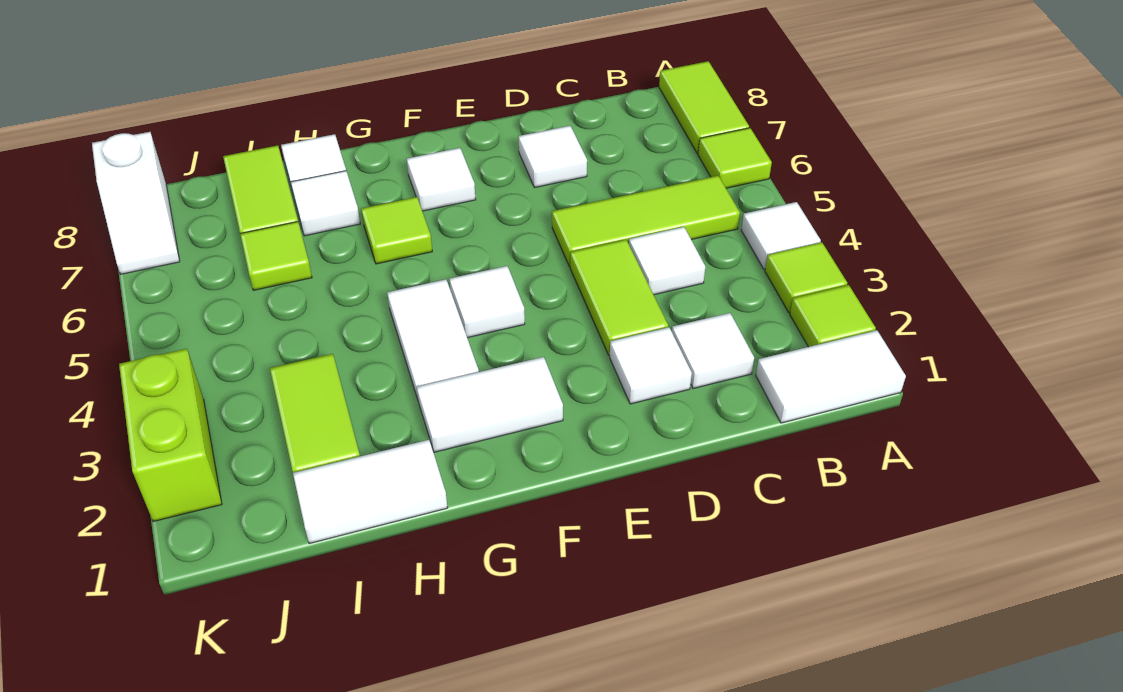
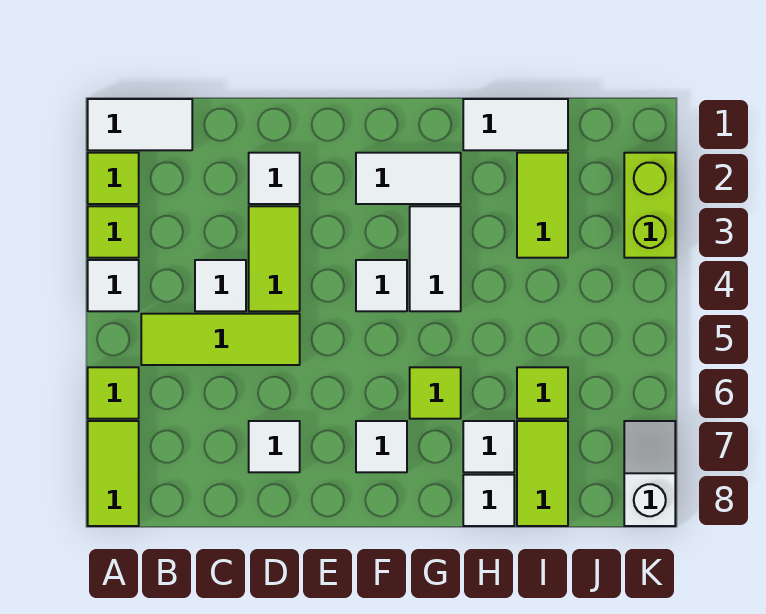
white tile C2 level 1 -> none

